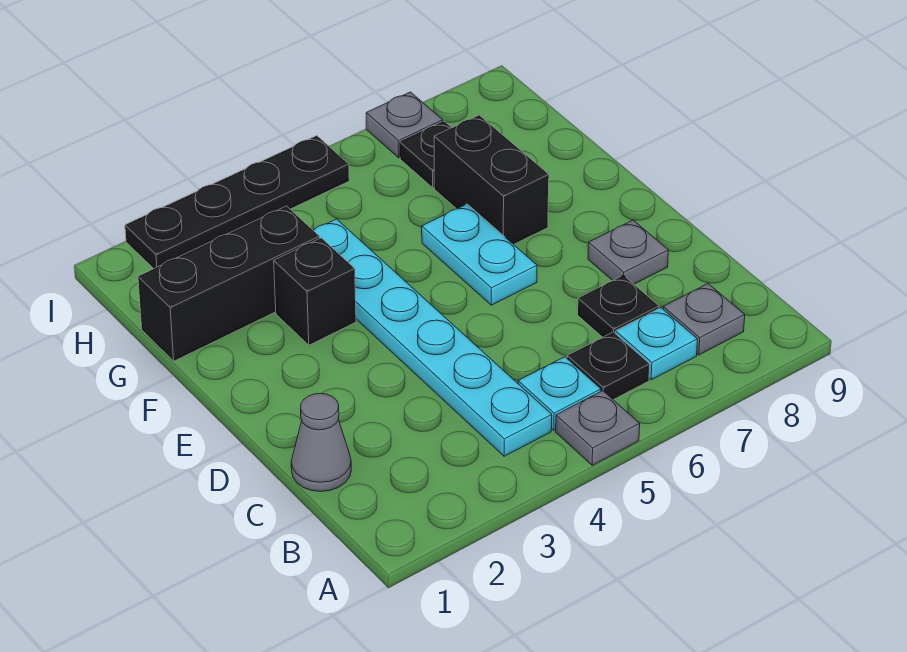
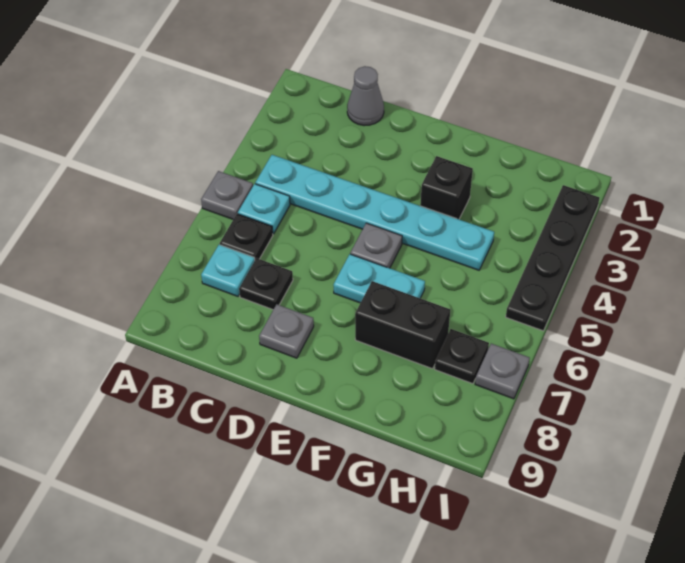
grey plate B8 level 1 -> grey plate E5 level 1
black brick G1:G3 level 1 -> none

